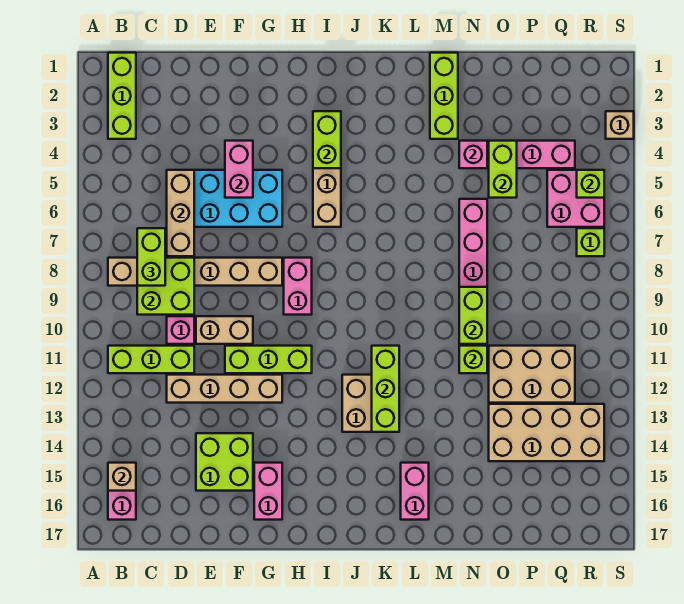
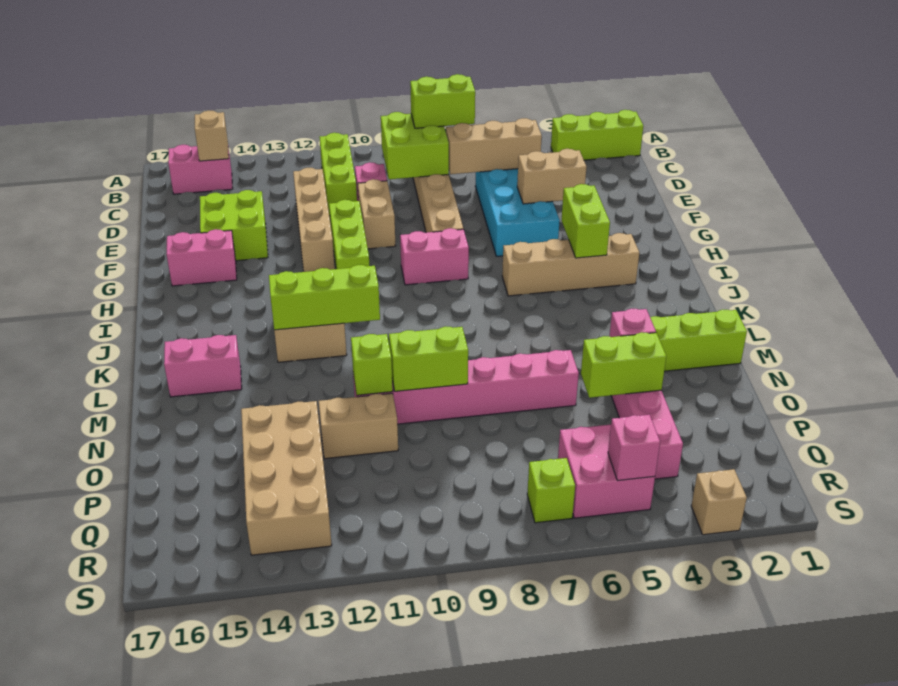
pink brick F4:F5 level 2 -> tan brick F4:F5 level 2
lime brick I3:I4 level 2 -> lime brick H4:I4 level 2
tan brick O11:Q12 level 1 -> tan brick O11:O12 level 1
lime brick R5 level 2 -> pink brick R5 level 2

